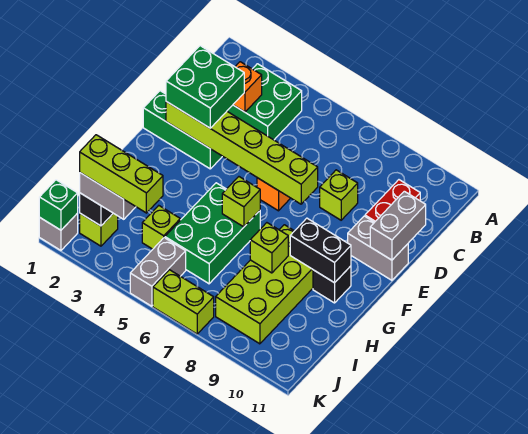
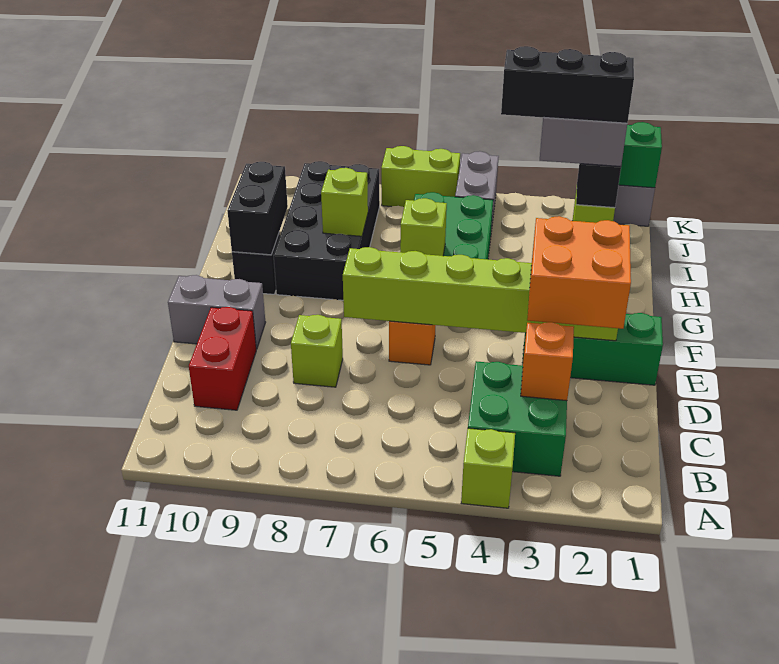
green brick D2:E3 level 3 -> orange brick D2:E3 level 3
grey brick D11:E11 level 2 -> none
lime brick G8:J9 level 1 -> black brick G8:J9 level 1
black brick G9:G10 level 2 -> black brick G10:H10 level 2
lime brick I4 level 1 -> lime brick A4 level 1
lime brick J2:J4 level 4 -> black brick J2:J4 level 4

